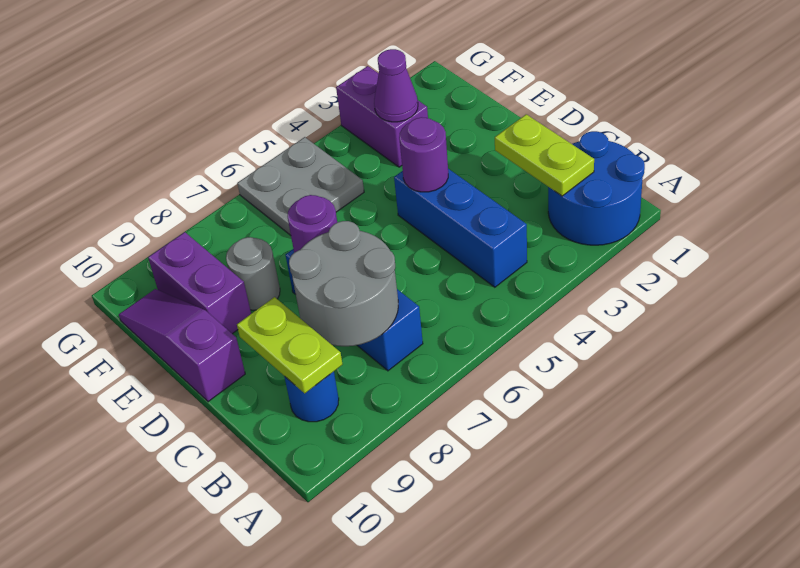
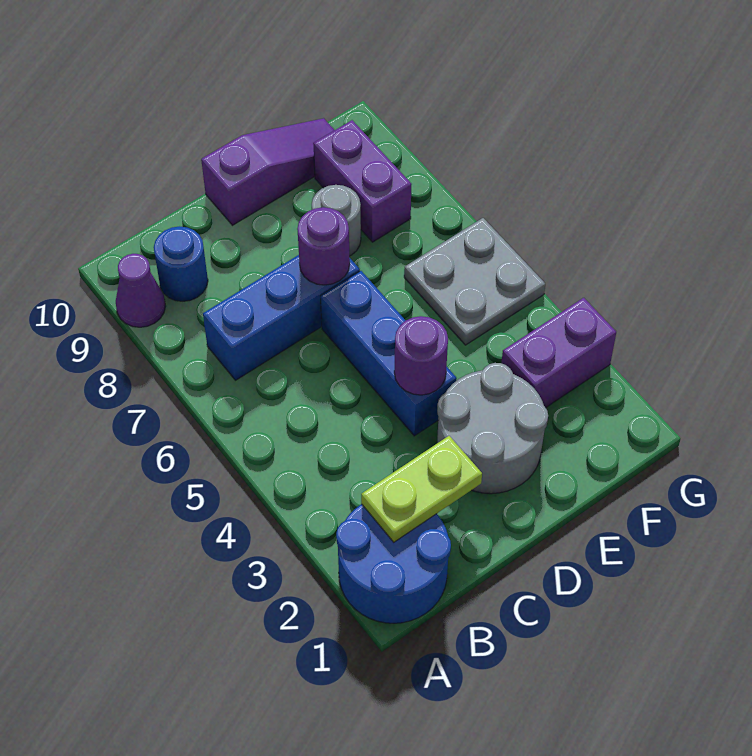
blue brick B4:D4 level 1 -> blue brick D4:D6 level 1
grey round brick B7:C8 level 2 -> grey round brick D2:E3 level 1
lime plate B9:C9 level 2 -> none
purple brick E9:F9 level 1 -> purple brick F8:F9 level 1
purple cone F3 level 2 -> purple cone A9 level 1

